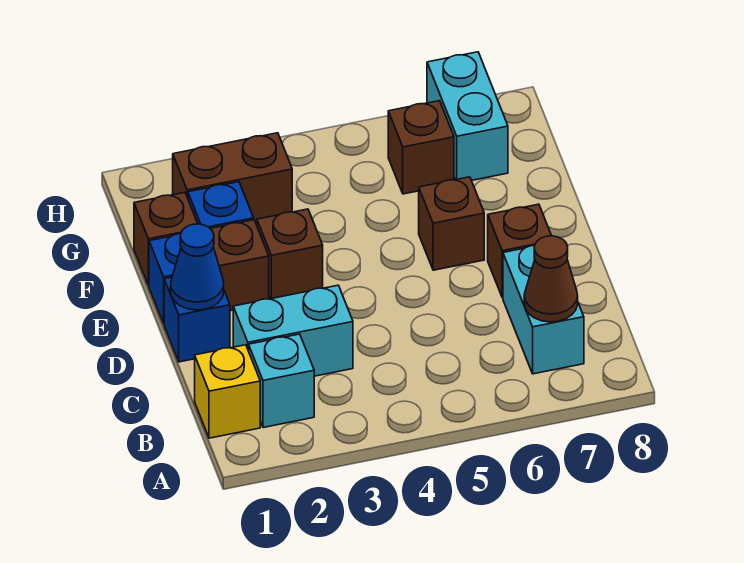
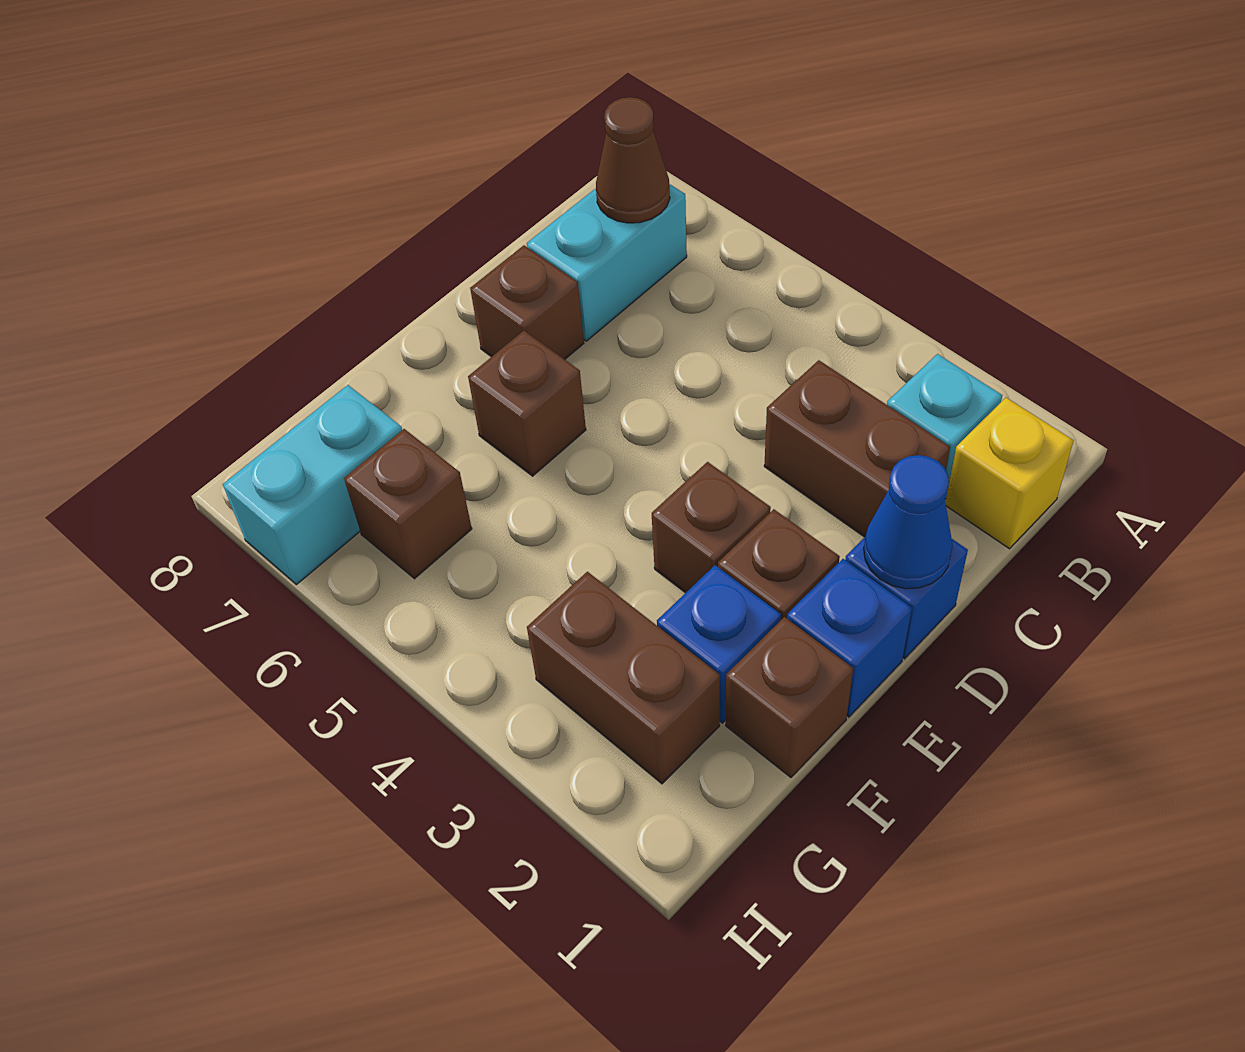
cyan brick C2:C3 level 1 -> brown brick C2:C3 level 1

